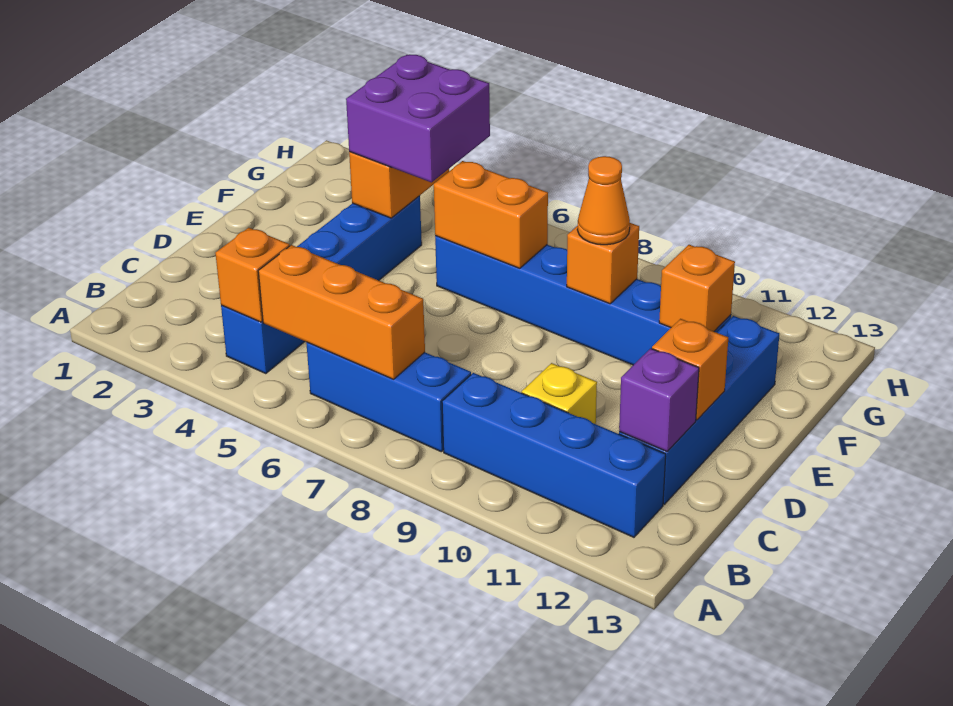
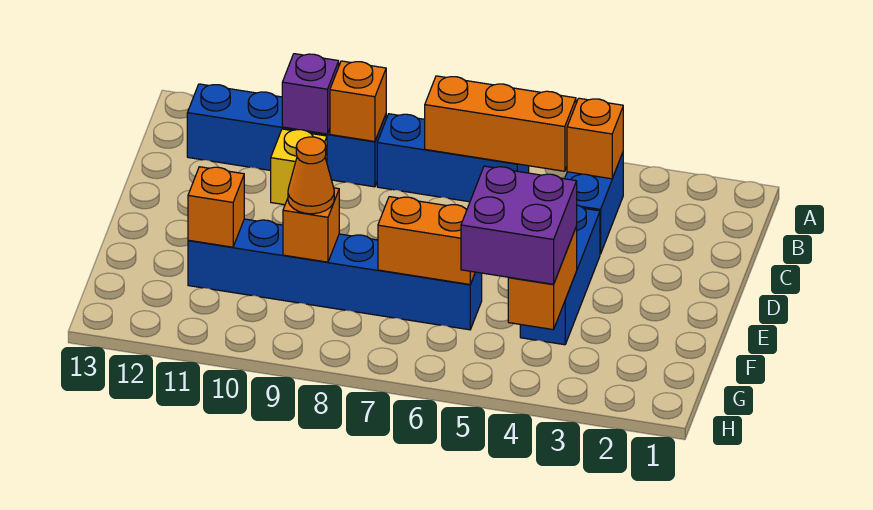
blue brick C12:F12 level 1 -> none
purple brick C12 level 2 -> purple brick B10 level 2
orange brick D12 level 2 -> orange brick B9 level 2

